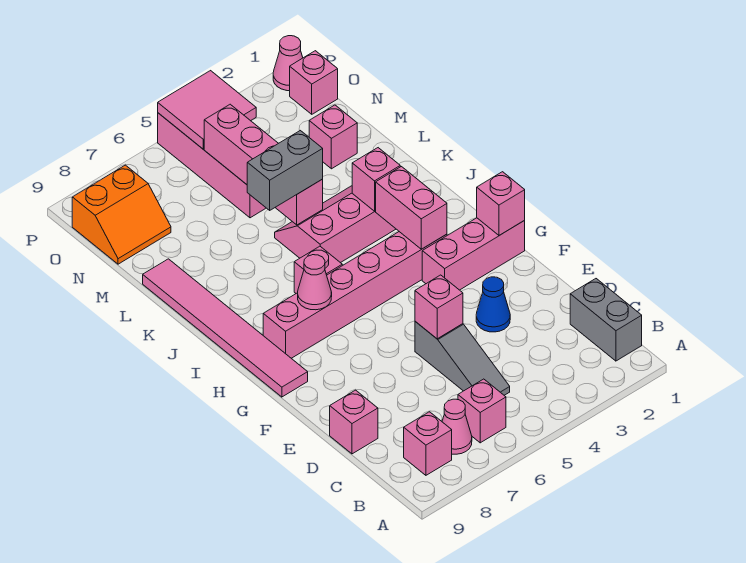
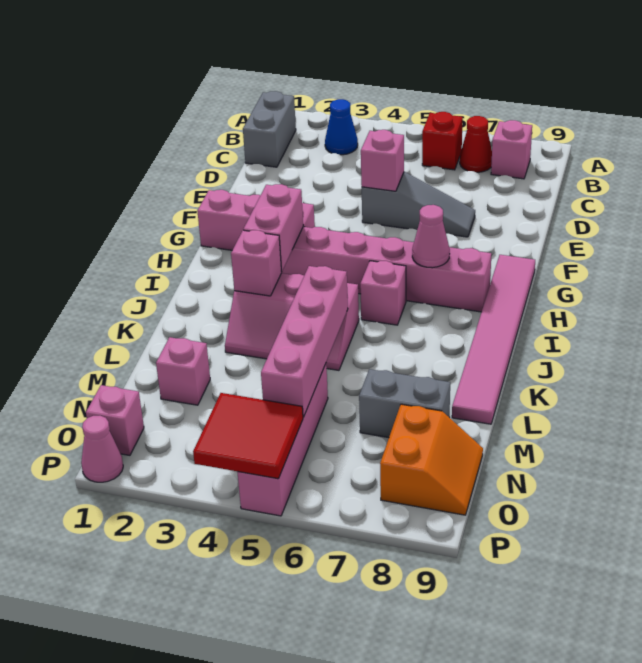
pink brick B6 level 1 -> red brick B6 level 1
pink cone B7 level 1 -> red cone B7 level 1
grey slope C5:E5 level 1 top E -> grey slope E5:E7 level 1 top 5
pink brick D9 level 1 -> none
blue cone E3 level 1 -> blue cone B3 level 1
pink brick G1 level 2 -> none
grey brick K5:K6 level 3 -> grey brick M7:M8 level 1
orange slope N8:O9 level 1 top O -> orange slope N8:O9 level 1 top 8
pink tile O4:P5 level 2 -> red tile O4:P5 level 2

